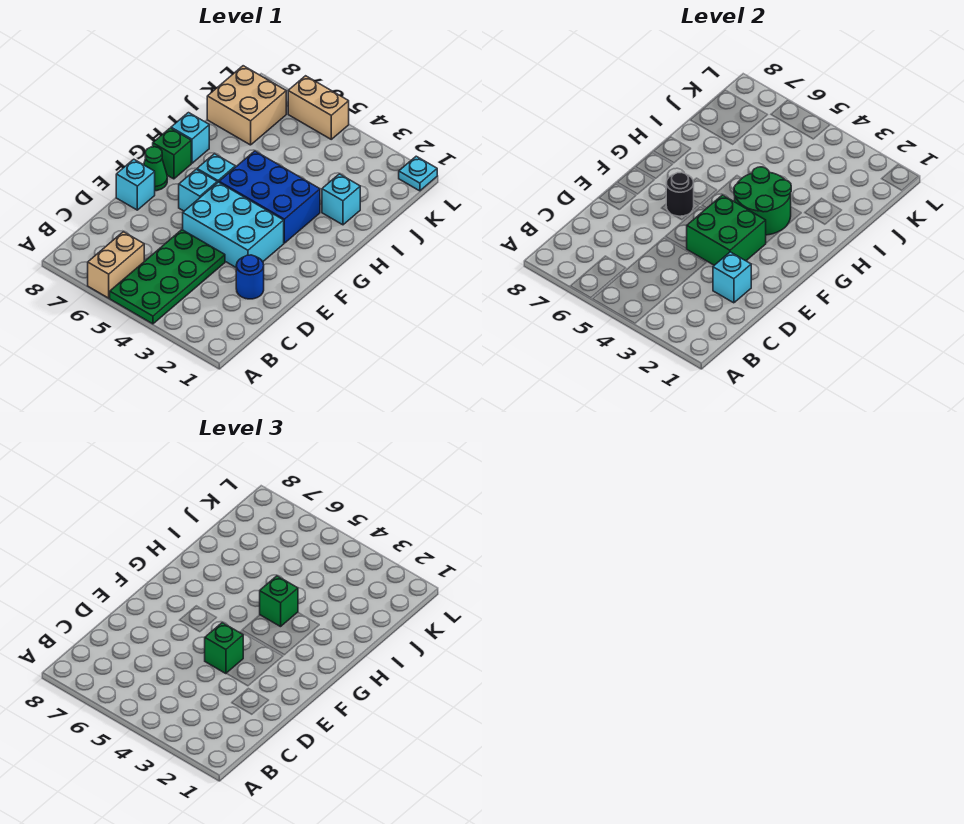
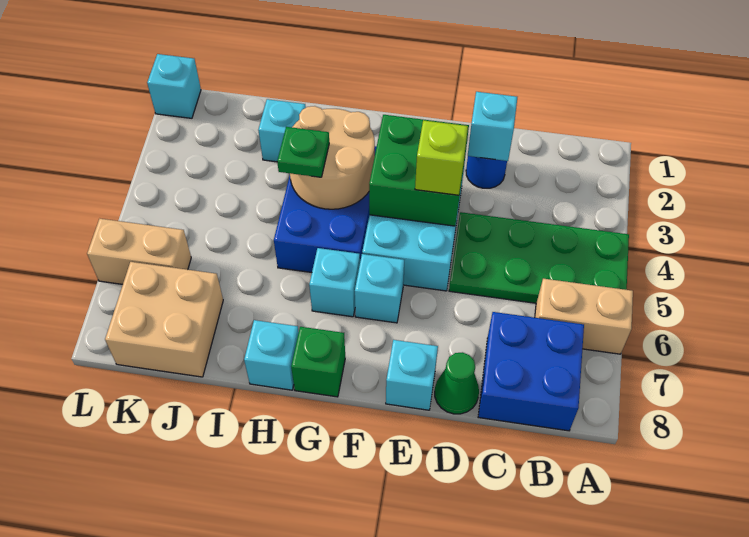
none -> blue brick B7:C8 level 1
green brick E4 level 3 -> lime brick E4 level 3
black round brick F6 level 2 -> none
green cone F8 level 1 -> green cone D8 level 1
green round brick G3:H4 level 2 -> tan round brick G3:H4 level 2
green brick H4 level 3 -> green plate H4 level 3
cyan plate L1 level 1 -> cyan brick L1 level 1
tan brick L5:L6 level 1 -> tan brick K6:L6 level 1

